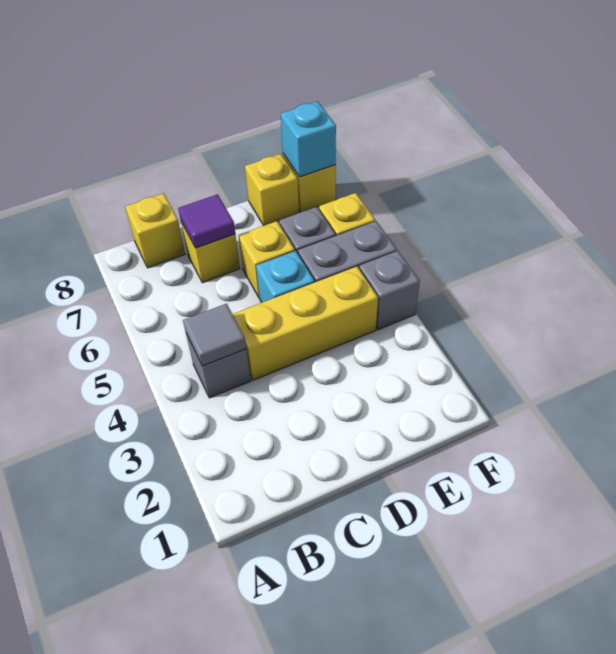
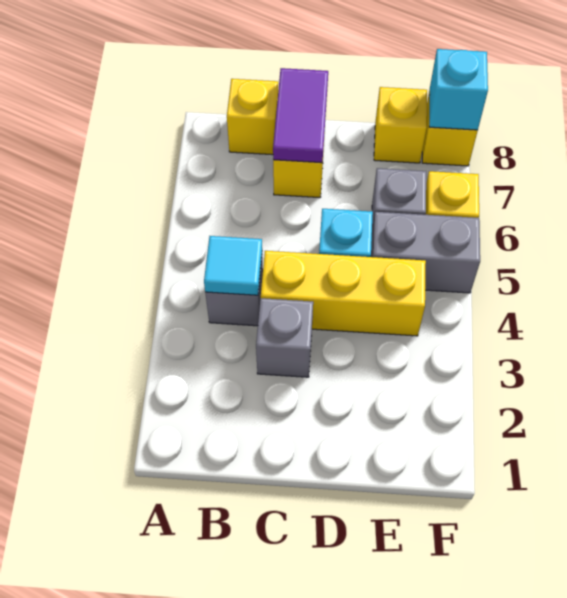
grey tile B4 level 2 -> cyan tile B4 level 2
purple tile C7 level 2 -> purple tile C7:C8 level 2
yellow brick D6 level 1 -> none
grey brick F4 level 1 -> grey brick C3 level 1

